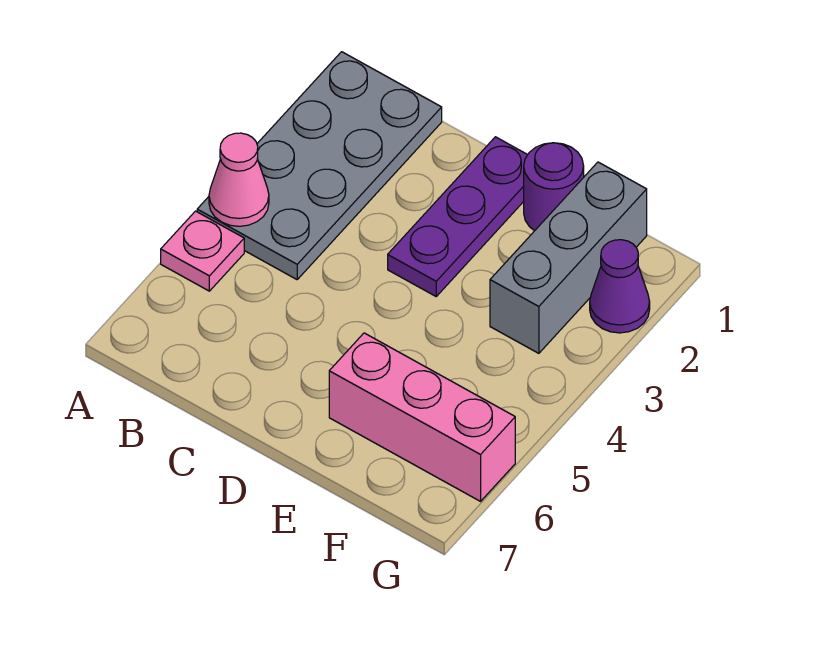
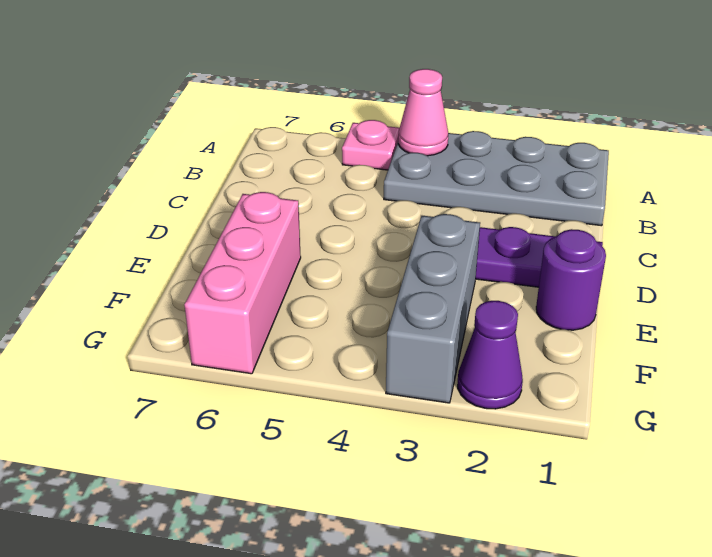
grey brick F1:F3 level 1 -> grey brick E3:G3 level 1

